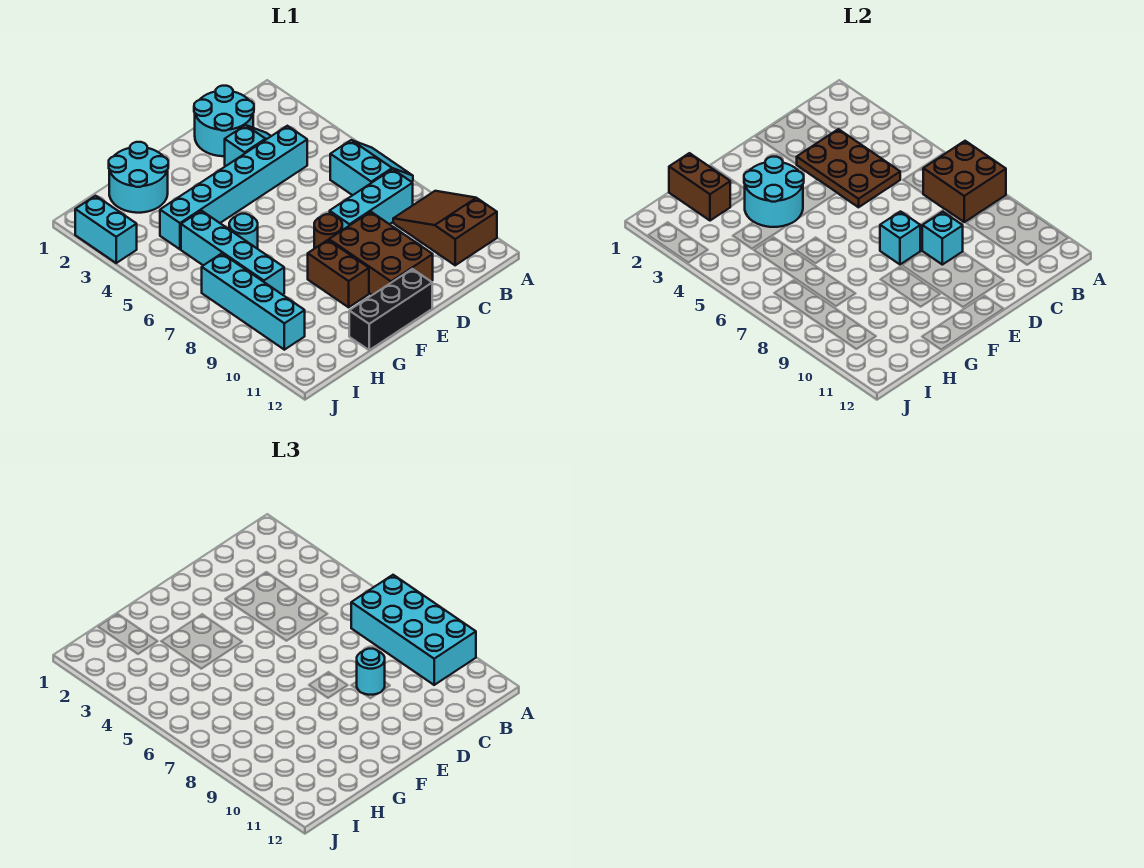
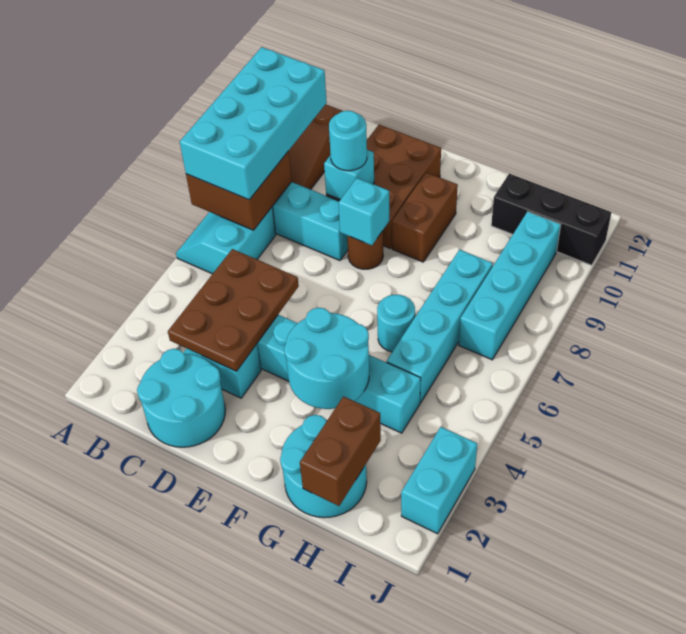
black brick E12:G12 level 1 -> black brick H11:J11 level 1

